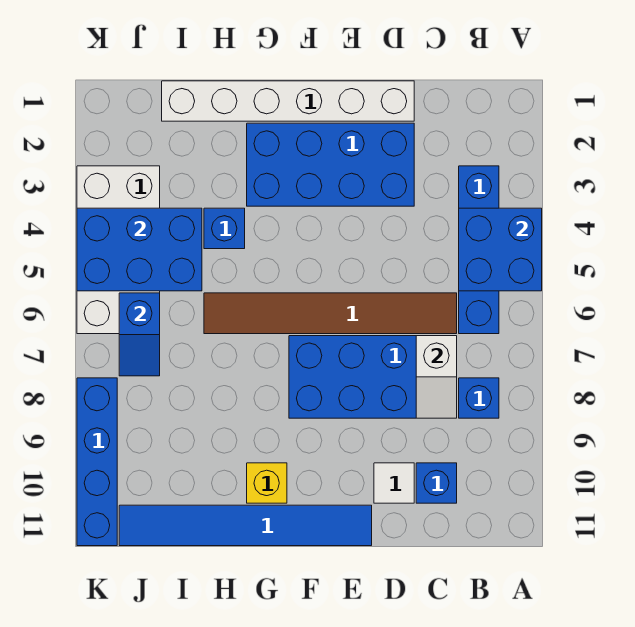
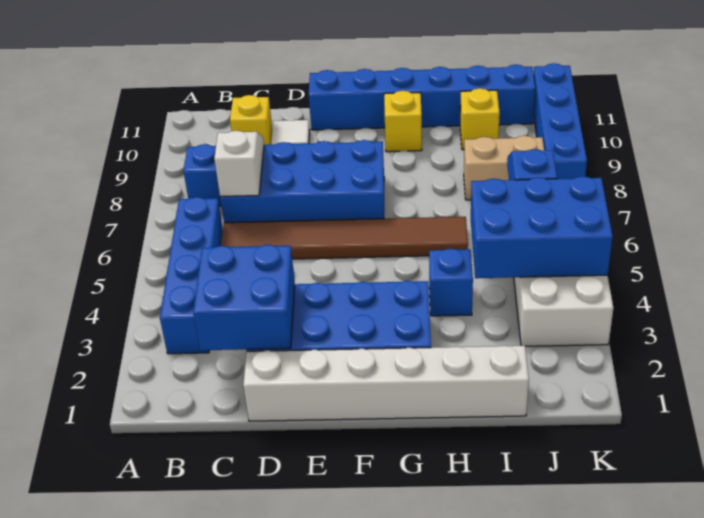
blue brick A4:B5 level 2 -> blue brick C2:D3 level 2
blue brick C10 level 1 -> yellow brick C10 level 1
blue tile E11:J11 level 1 -> blue brick E11:J11 level 1
none -> tan brick I8:J8 level 1
none -> yellow brick I10 level 1

